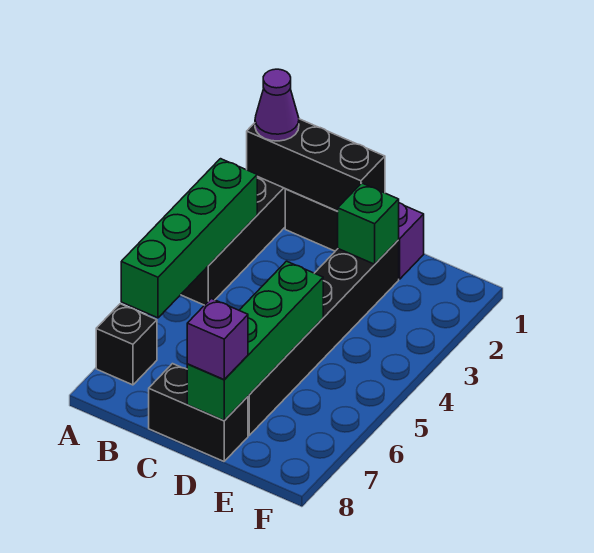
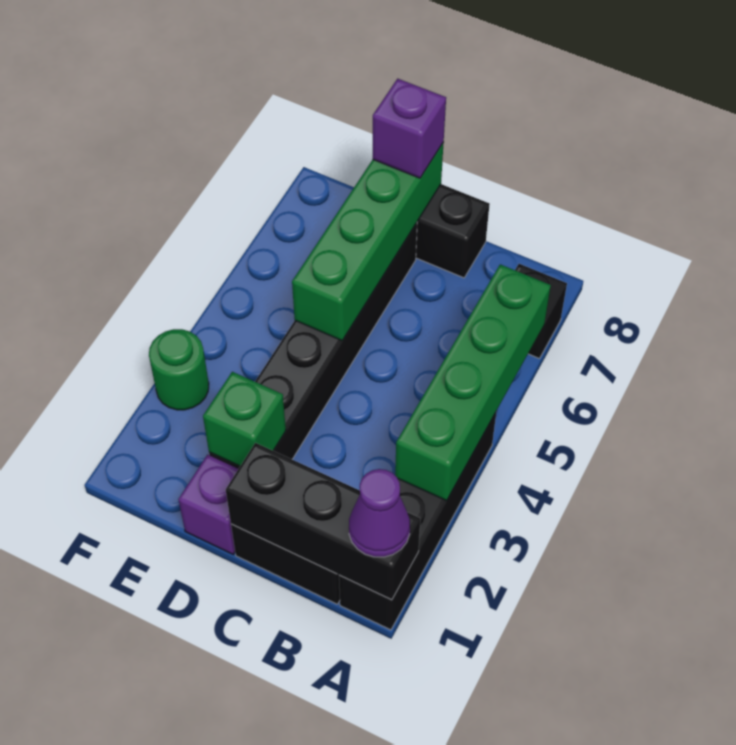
none -> green round brick F3 level 1

